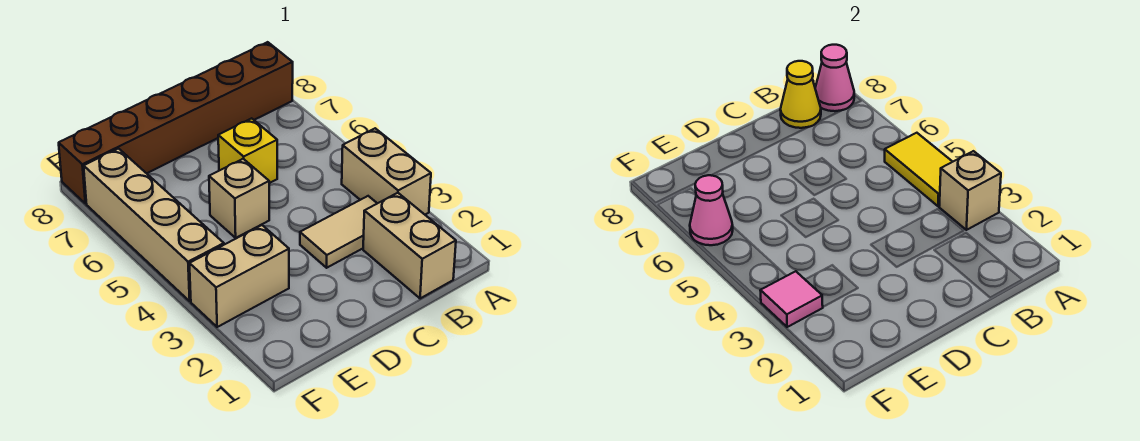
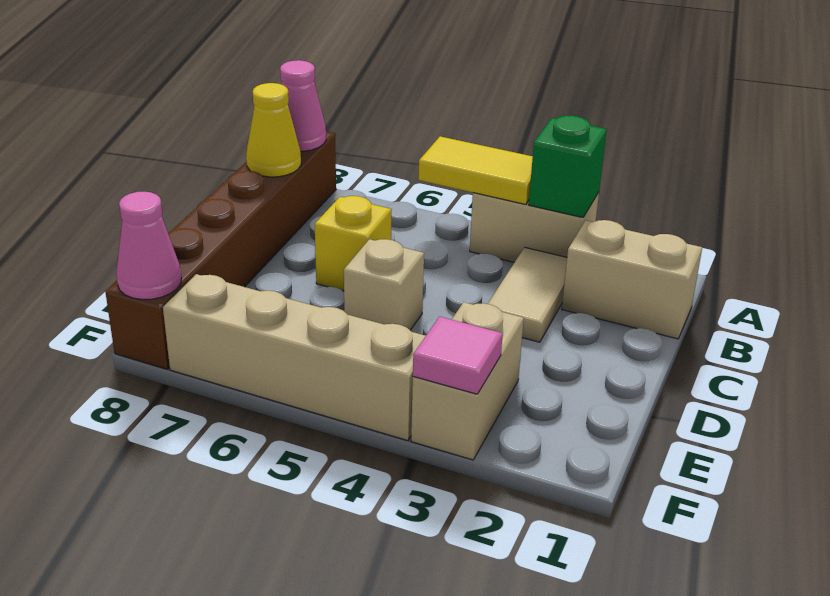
tan brick A3 level 2 -> green brick A3 level 2
pink cone F6 level 2 -> pink cone F8 level 2

